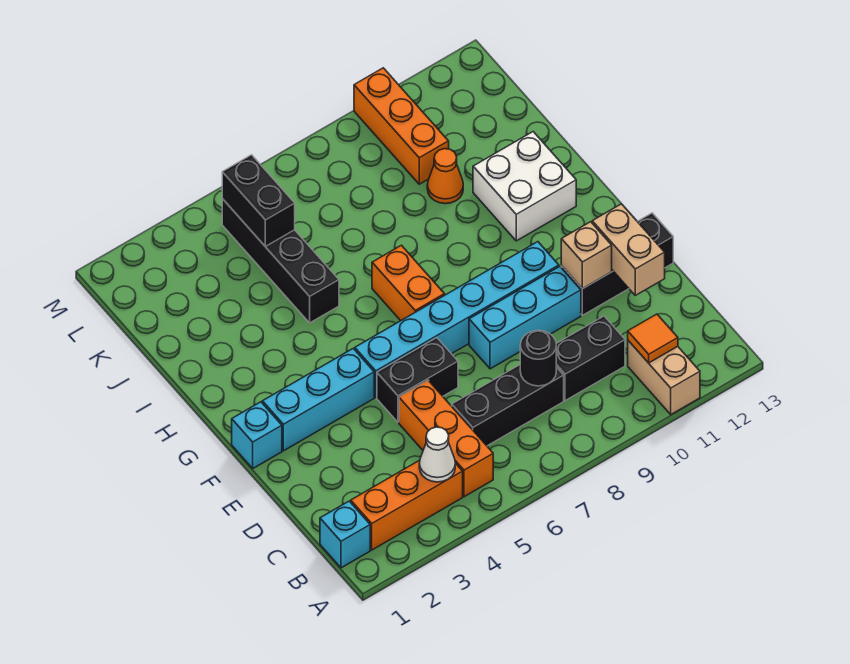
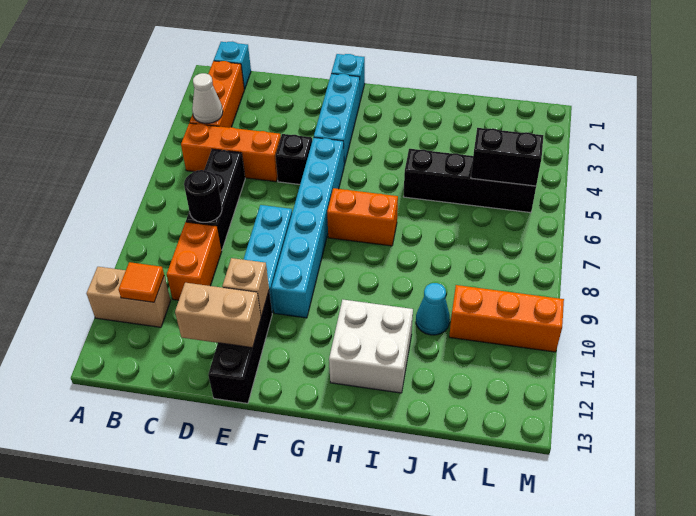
black brick C9:C10 level 1 -> orange brick C9:C10 level 1
black brick E5:E6 level 1 -> black brick E5 level 1
orange cone J10 level 1 -> cyan cone J10 level 1

